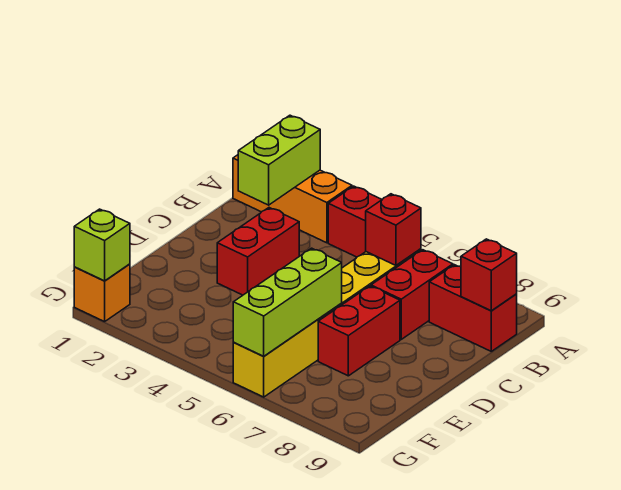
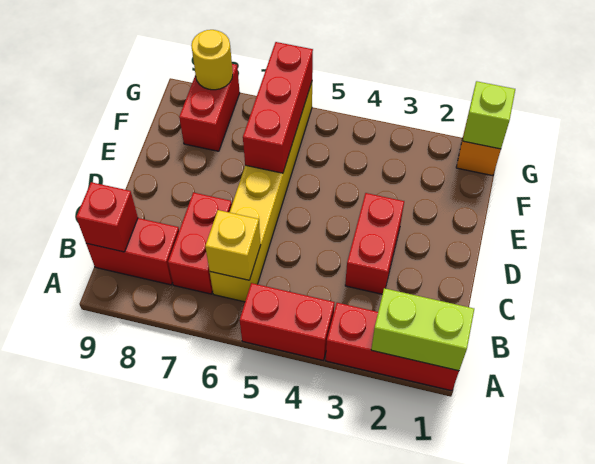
orange brick A1:A3 level 1 -> red brick A1:A3 level 1
lime brick A2:B2 level 2 -> lime brick A1:A2 level 2
red brick B6 level 2 -> yellow brick B6 level 2
red brick D7:E7 level 1 -> red brick F8:G8 level 1
lime brick E6:G6 level 2 -> red brick E6:G6 level 2
none -> yellow round brick G8 level 2

